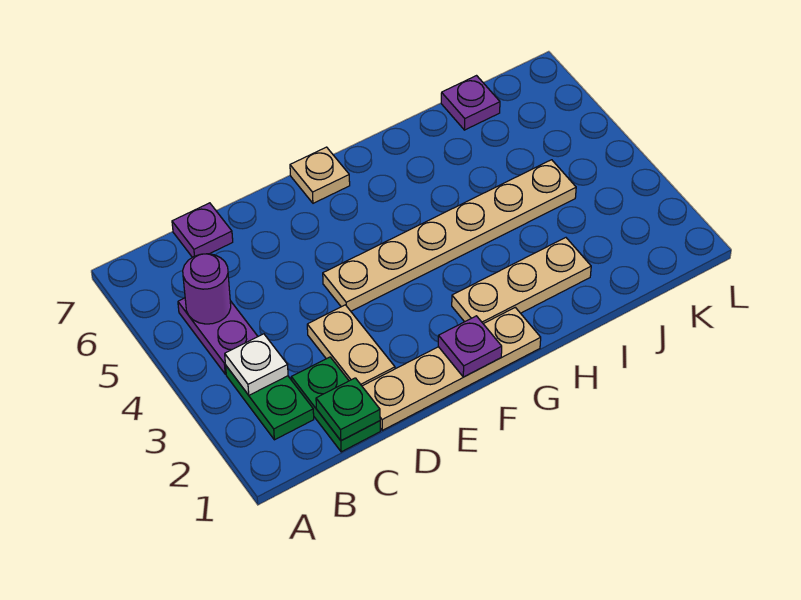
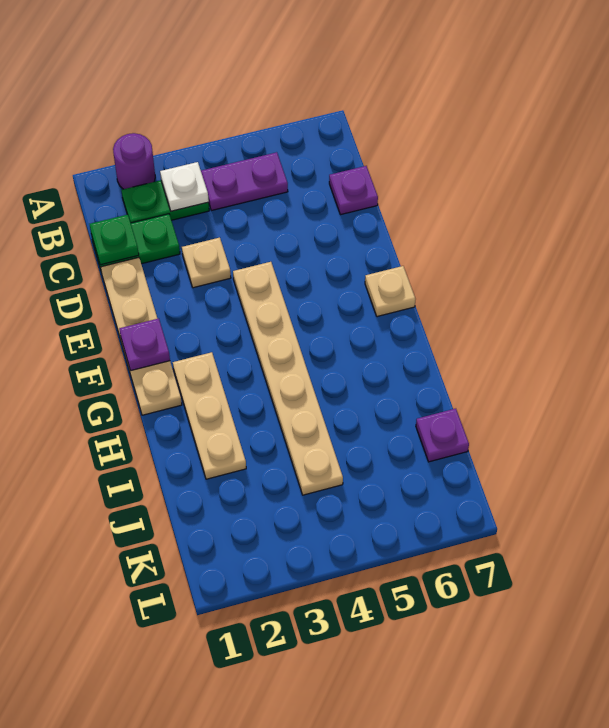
purple round brick B5 level 2 -> purple round brick A2 level 1
tan plate D2:D3 level 1 -> tan plate D3 level 1

